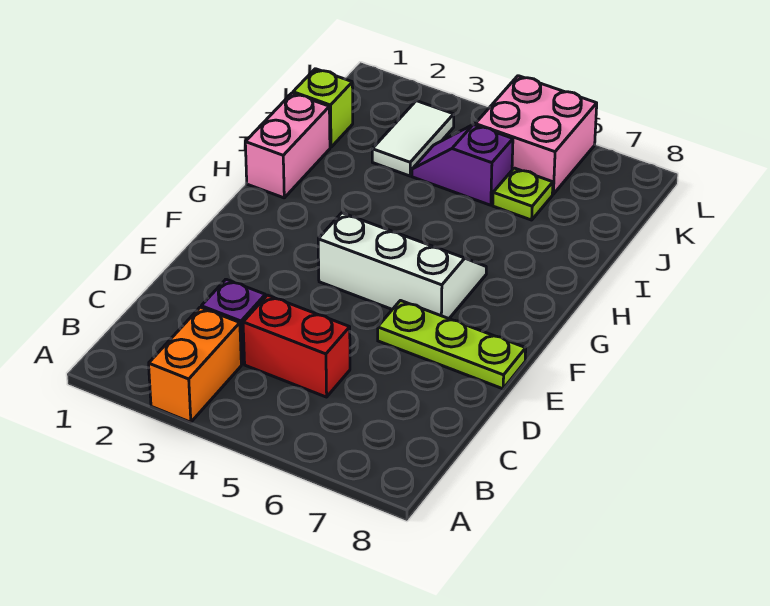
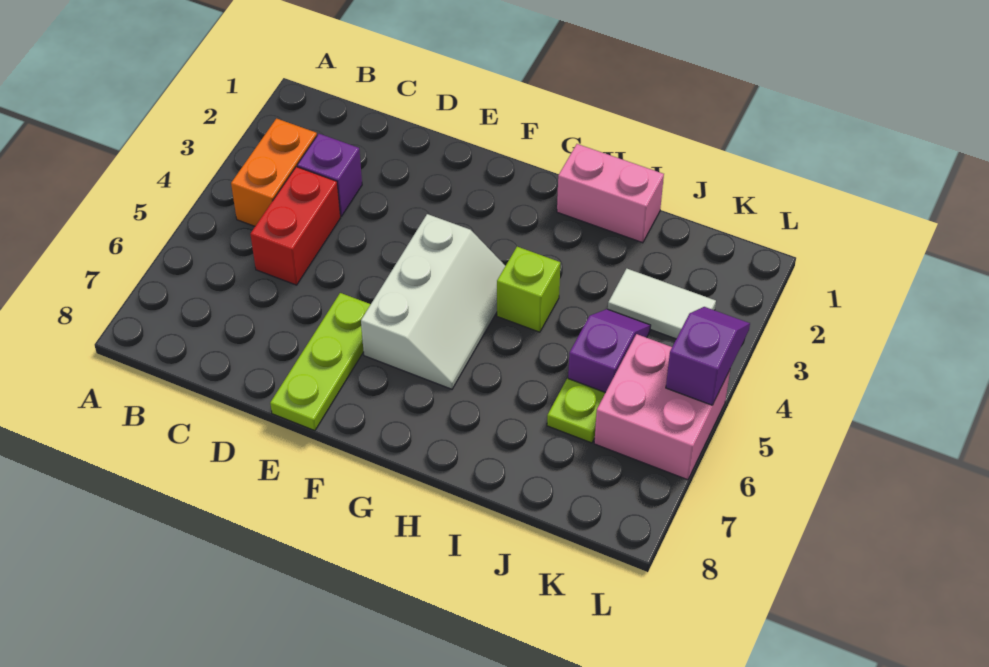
orange brick A3:B3 level 1 -> orange brick B3:B4 level 1
lime brick J1 level 1 -> lime brick H4 level 1
none -> purple slope L4:L5 level 2 top 5

